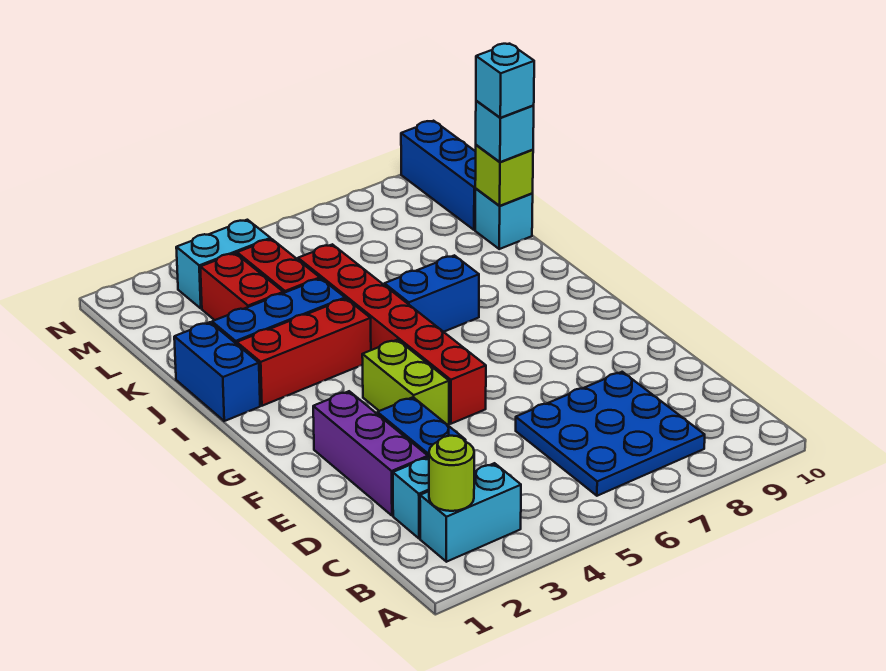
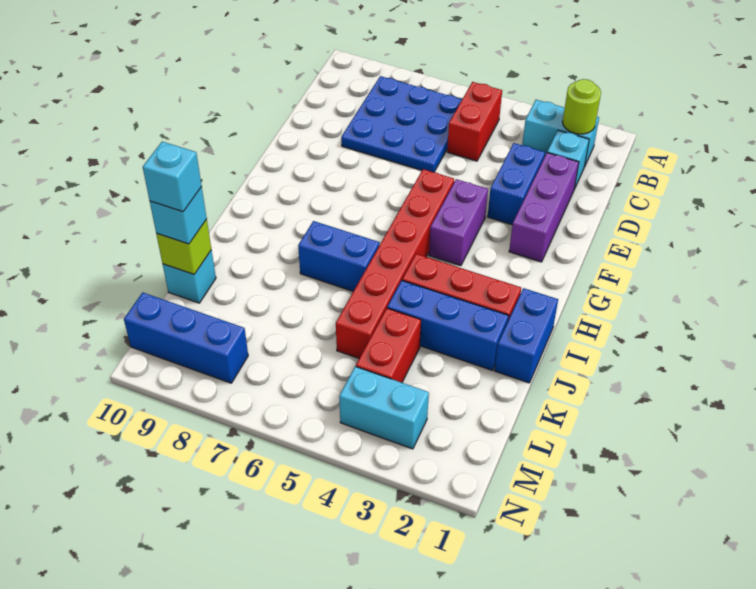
lime brick F4:G4 level 1 -> purple brick F4:G4 level 1
red brick K3:L3 level 1 -> red brick B5:C5 level 1
blue brick L10:N10 level 1 -> blue brick M8:M10 level 1

